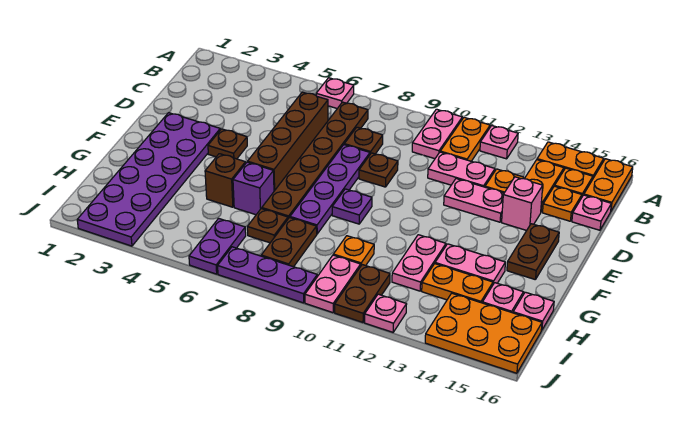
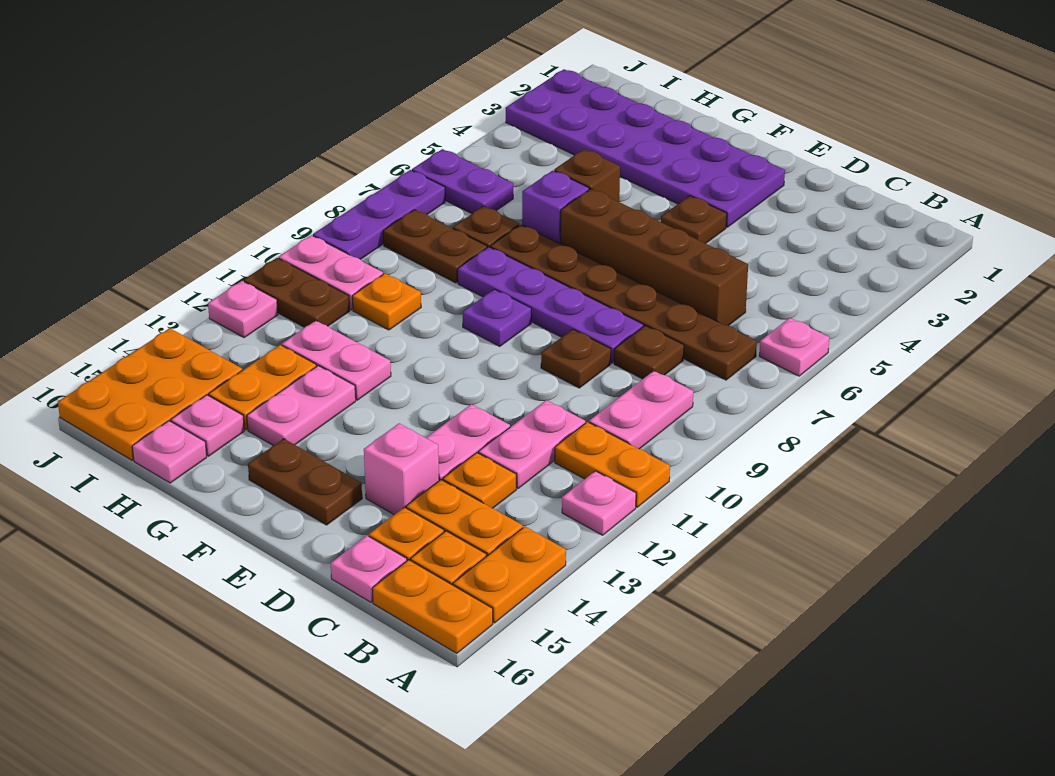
pink plate A10:B10 level 1 -> pink plate B9:B10 level 1

